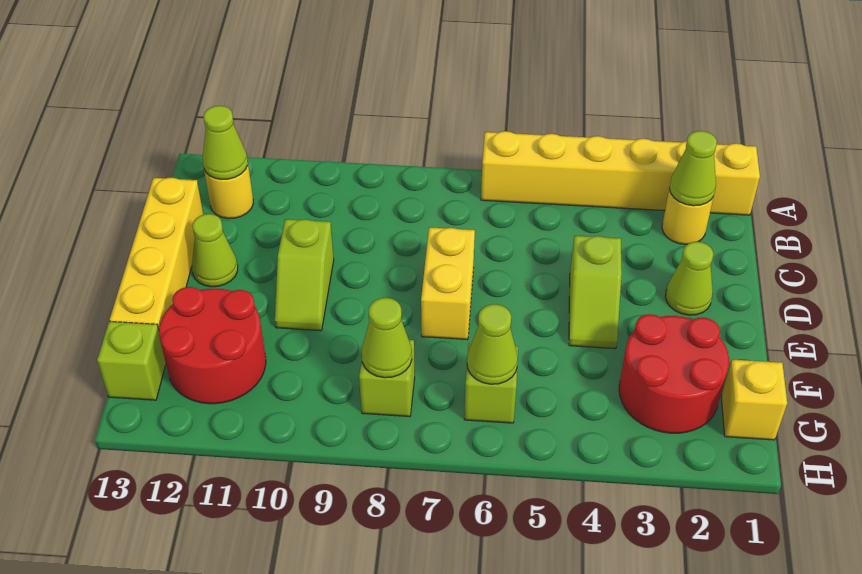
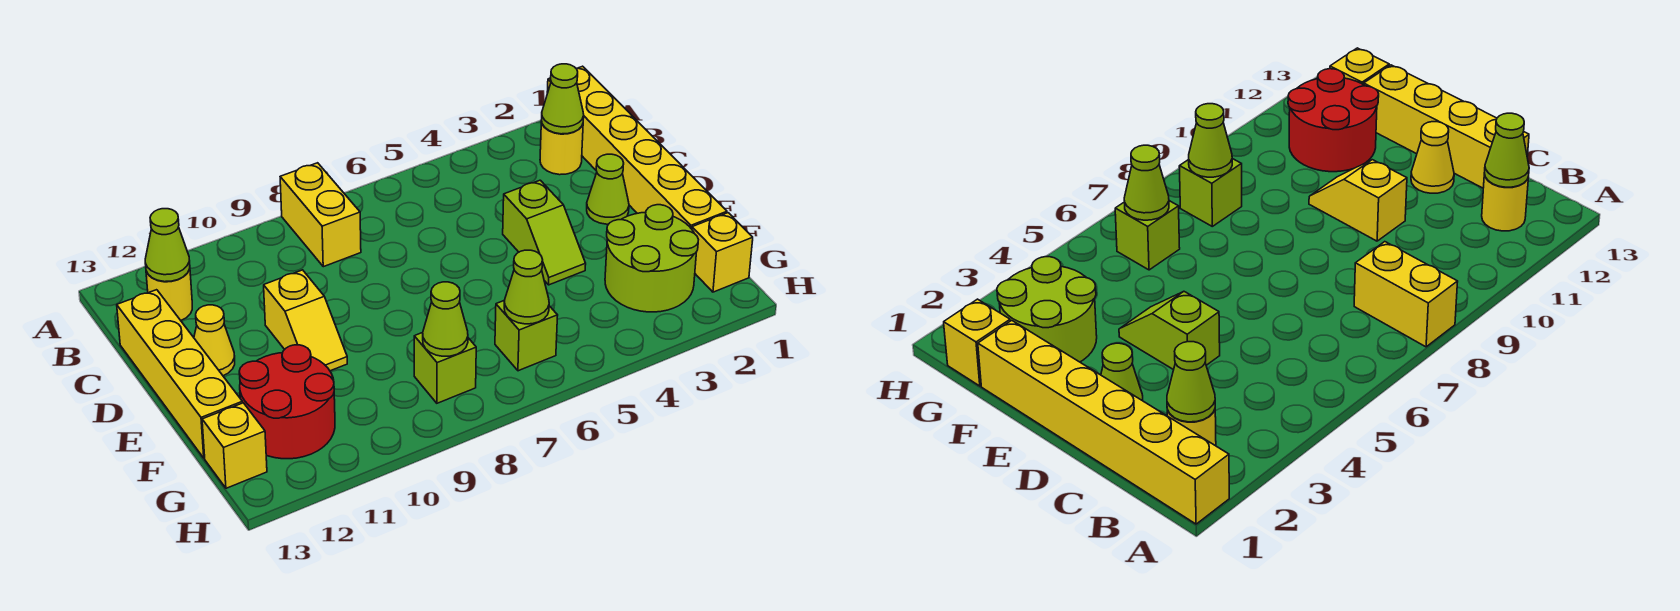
yellow brick A1:A6 level 1 -> yellow brick A1:F1 level 1
yellow brick D7:E7 level 1 -> yellow brick A8:B8 level 1
lime slope D10:E10 level 1 top D -> yellow slope D10:E10 level 1 top D
lime cone D12 level 1 -> yellow cone D12 level 1
red round brick F2:G3 level 1 -> lime round brick F2:G3 level 1
lime brick G13 level 1 -> yellow brick G13 level 1

